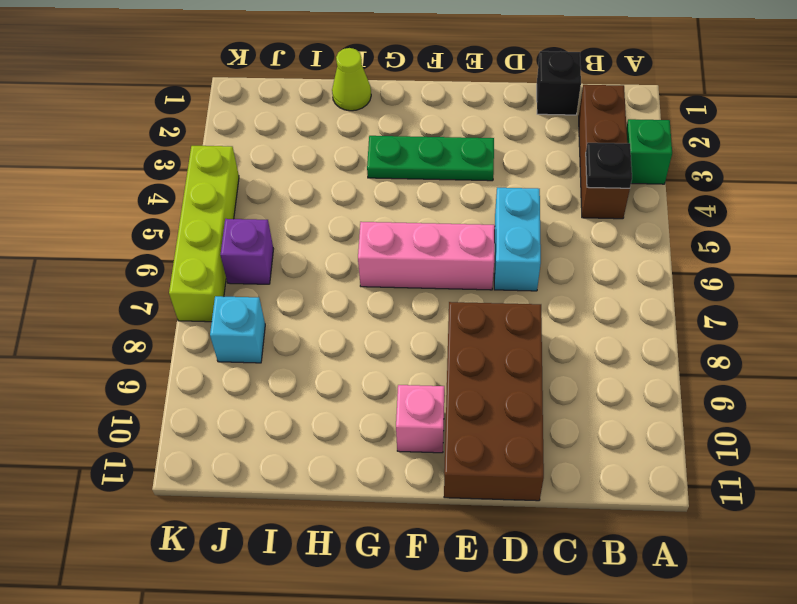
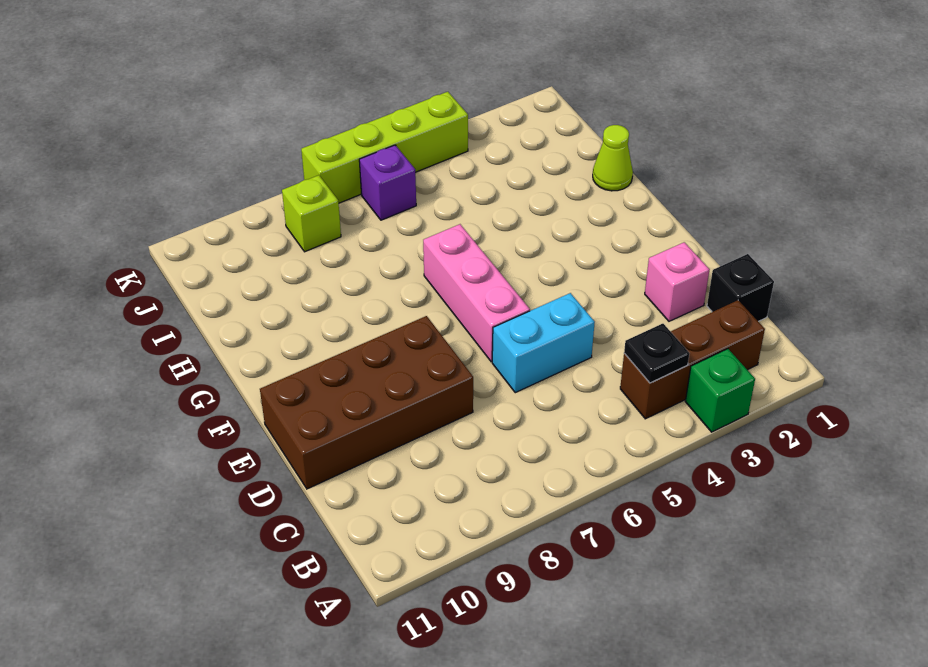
green plate E3:G3 level 1 -> none
pink brick F10 level 1 -> pink brick D2 level 1
cyan brick J8 level 1 -> lime brick J8 level 1

